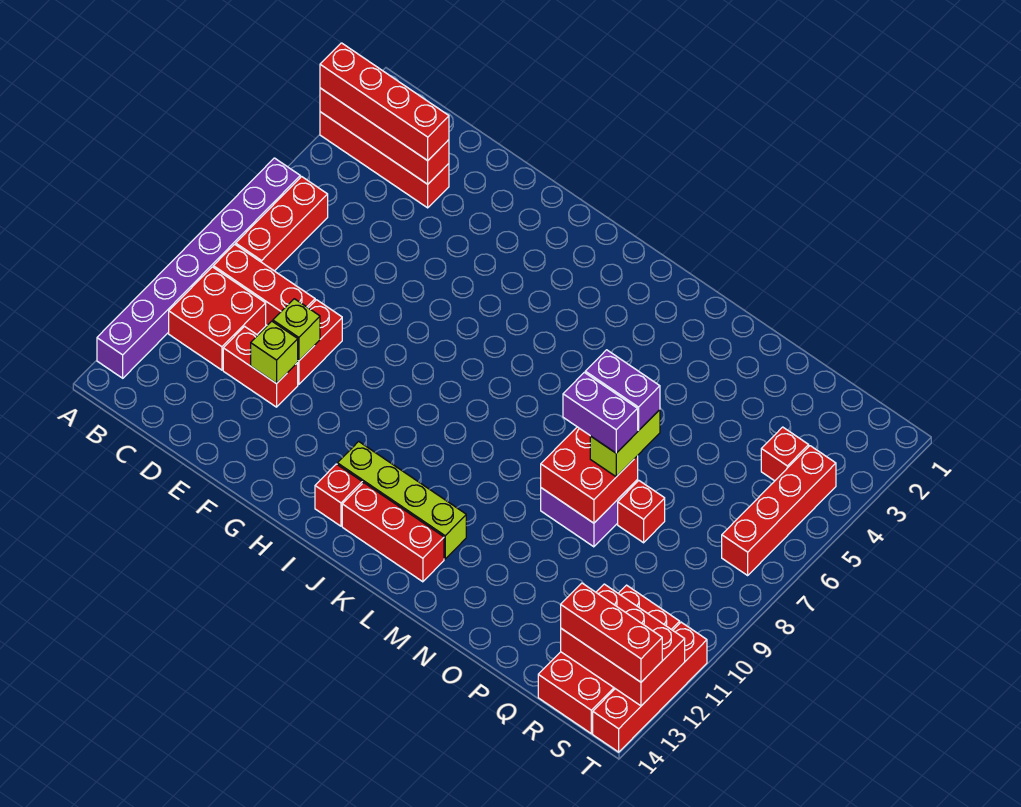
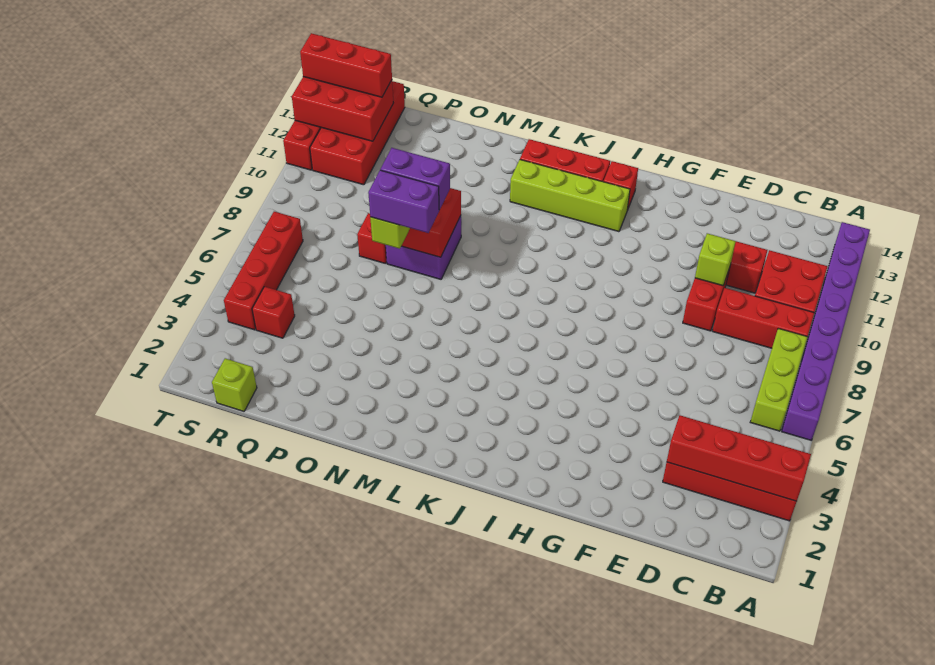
red brick A3:D3 level 3 -> none
red brick B6:B8 level 1 -> lime brick B6:B8 level 1
lime brick E11 level 2 -> lime brick R1 level 1

